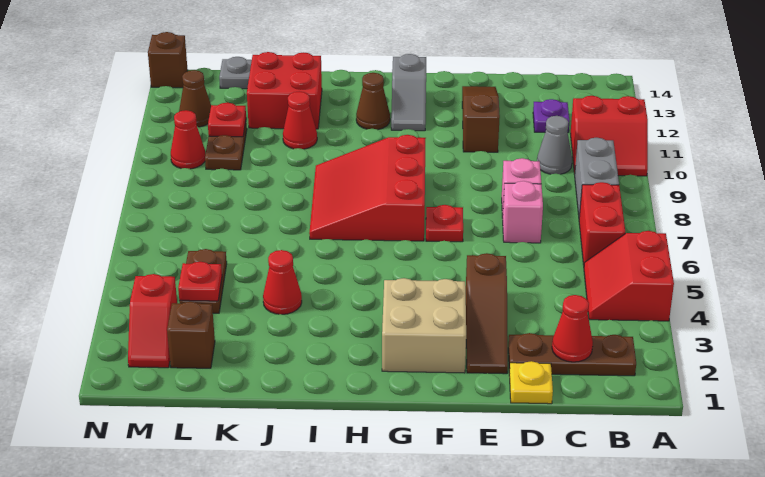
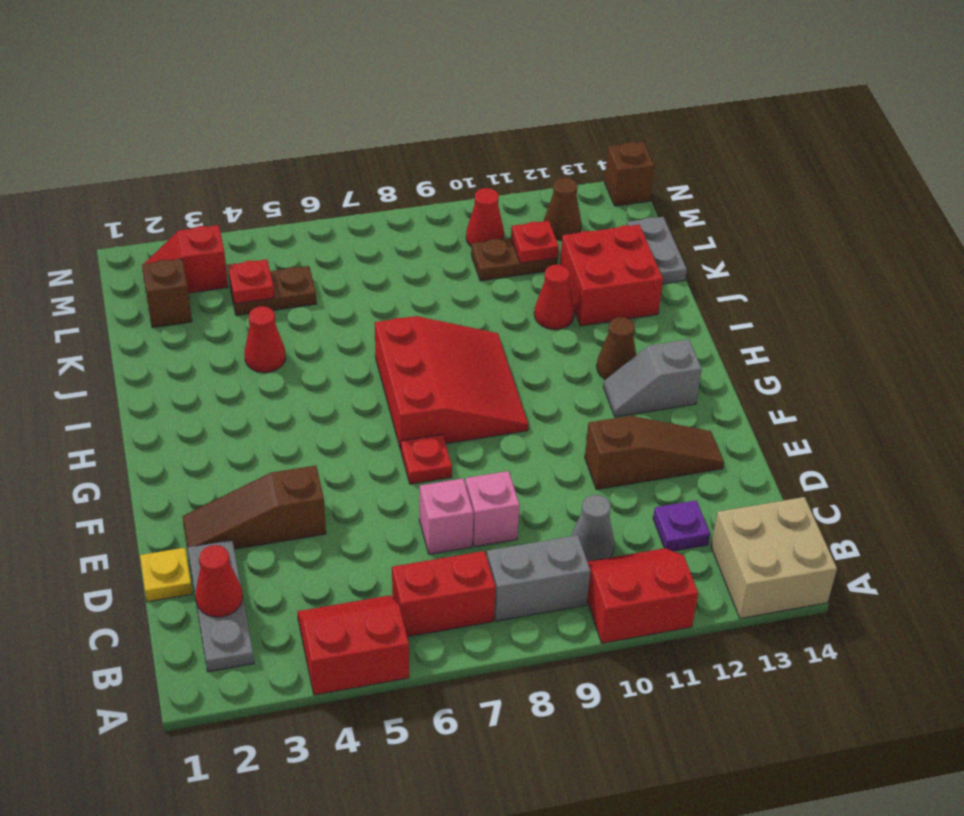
red slope A10:B11 level 1 top 11 -> red slope A10:B11 level 1 top A
brown plate B2:D2 level 1 -> grey plate B2:D2 level 1
tan brick F2:G3 level 1 -> tan brick A13:B14 level 1
red slope G7:I9 level 1 top G -> red slope G7:I9 level 1 top 7

